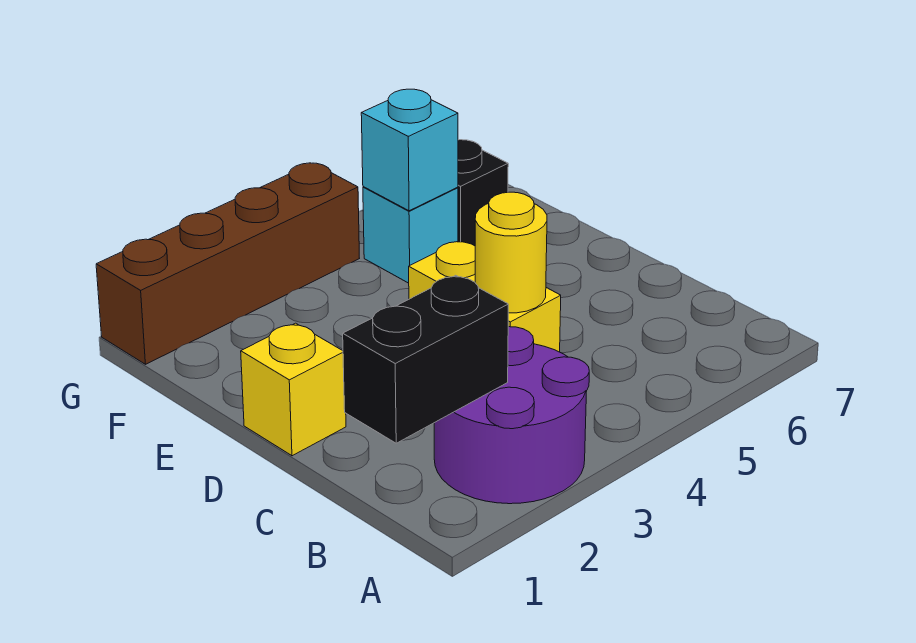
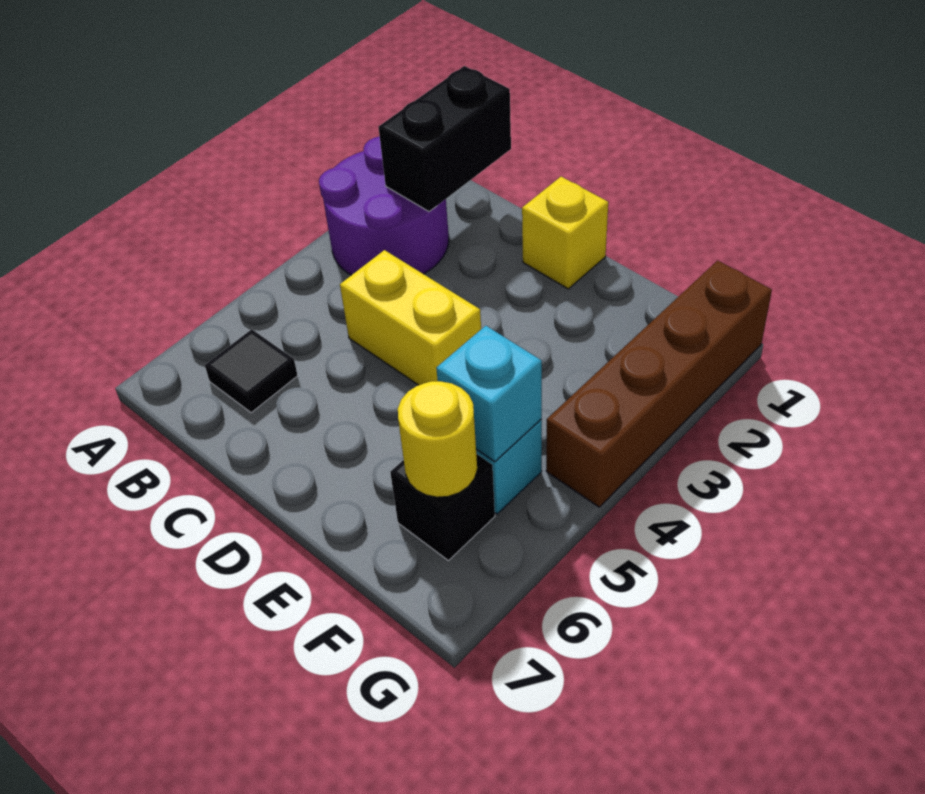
none -> black tile B6 level 1
yellow round brick C4 level 2 -> yellow round brick F6 level 2

